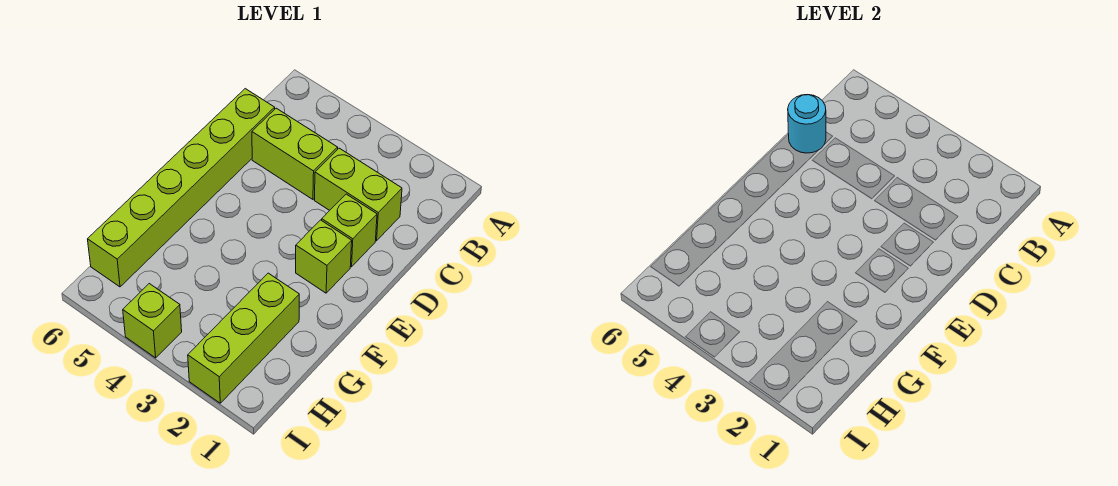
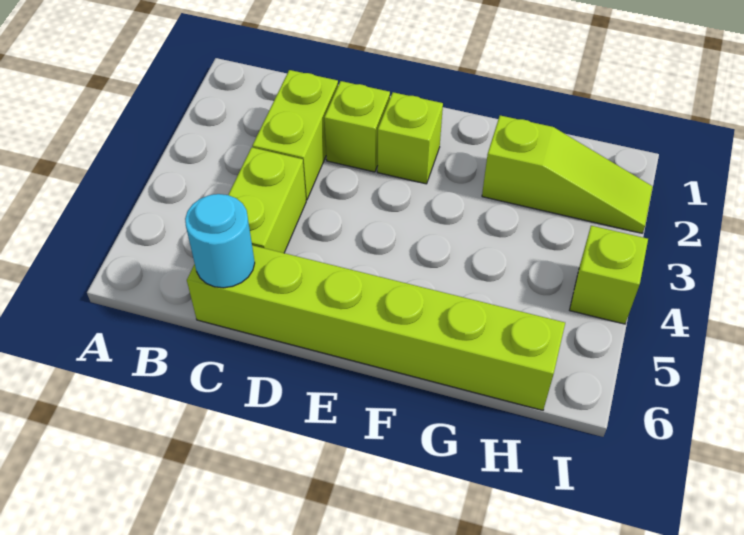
lime brick G2:I2 level 1 -> lime slope G2:I2 level 1 top G

